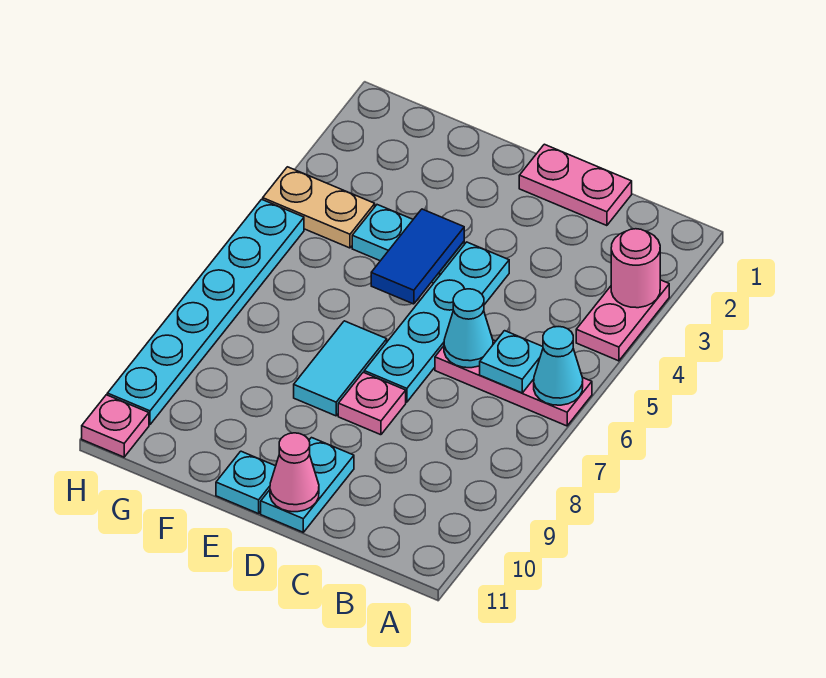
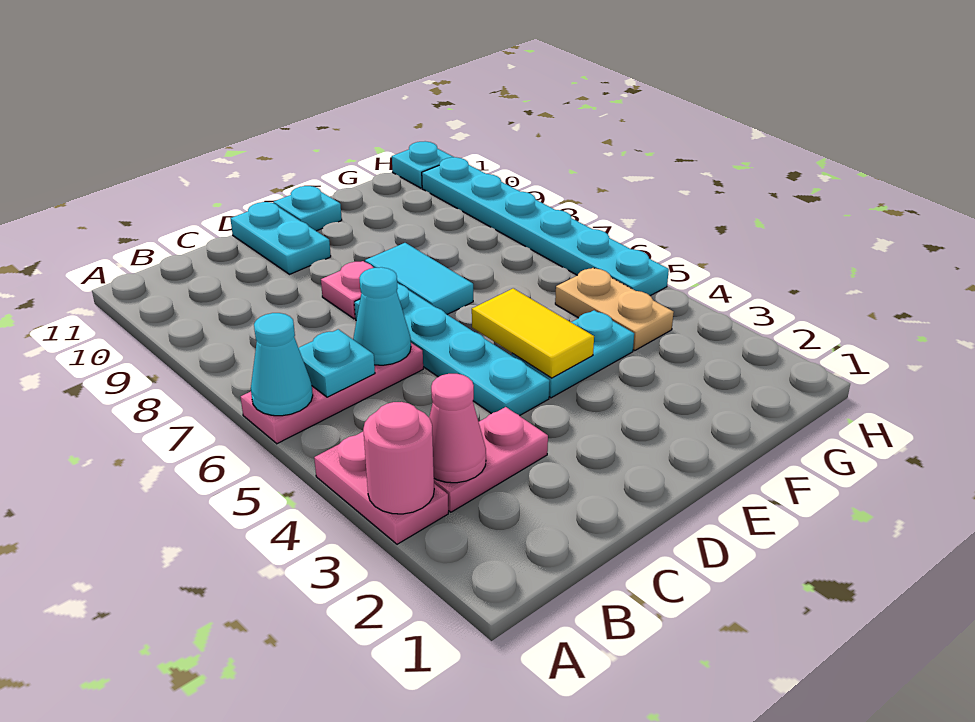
pink plate C1:D1 level 1 -> pink plate B3:C3 level 1
pink cone D11 level 2 -> pink cone B3 level 2
blue tile E4:E5 level 2 -> yellow tile E4:E5 level 2
tan plate G4:H4 level 1 -> tan plate G4:G5 level 1
pink plate H11 level 1 -> cyan plate H11 level 1

